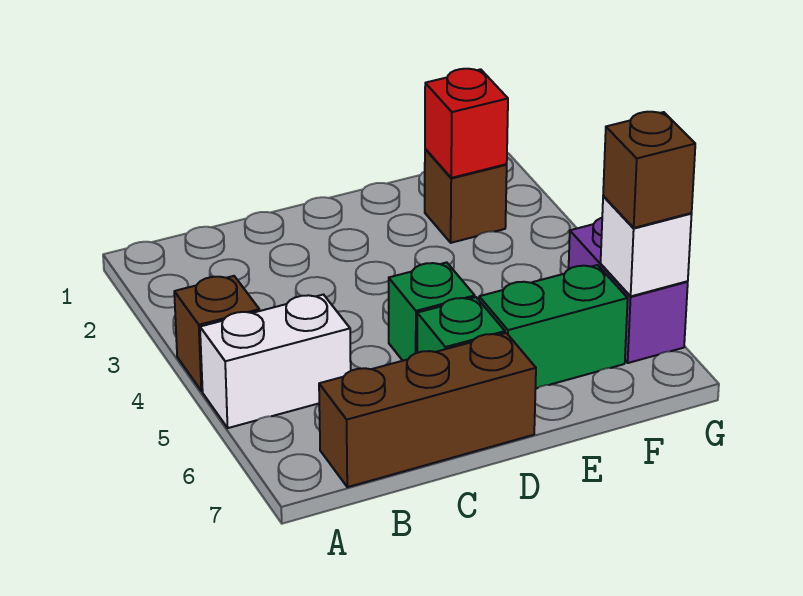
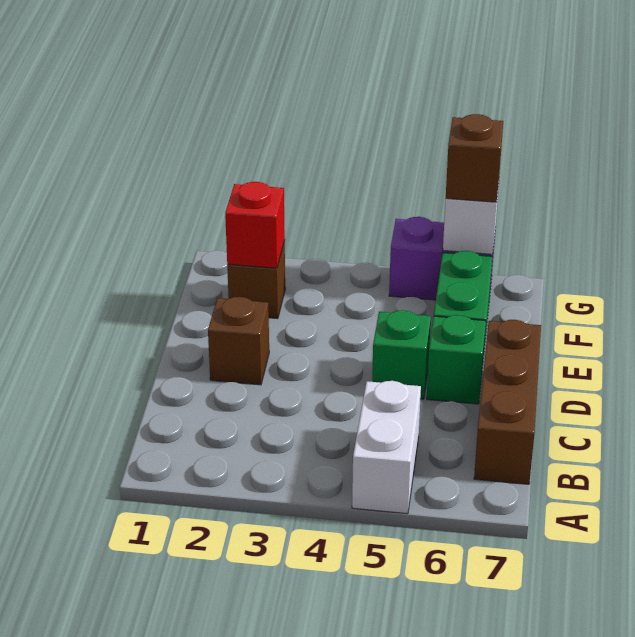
brown brick A4 level 1 -> brown brick D2 level 1

